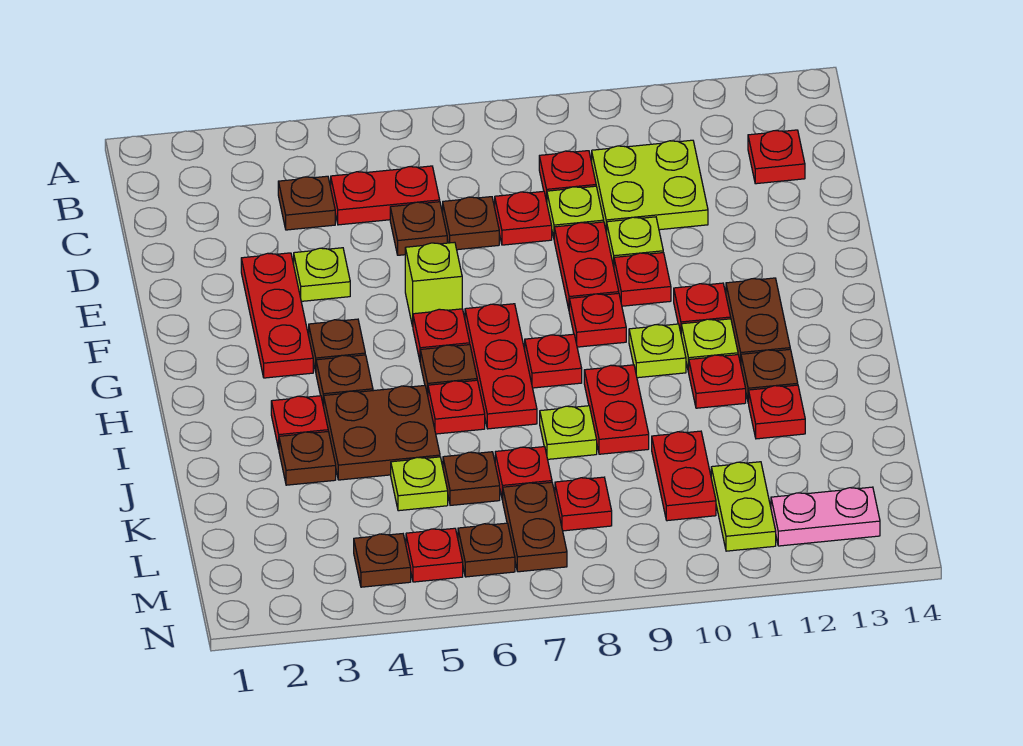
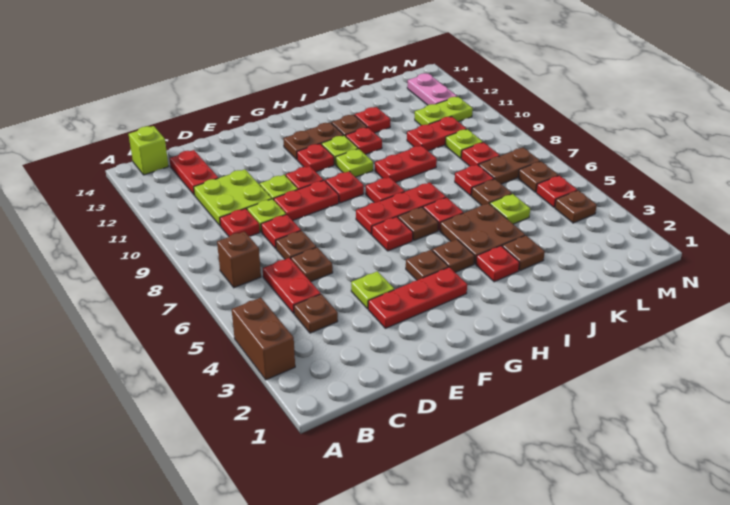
none -> brown brick A3:A4 level 1
none -> brown brick B7 level 1
red plate C13 level 1 -> red plate C12:C13 level 1
lime brick F6 level 1 -> lime brick B14 level 1
lime plate J8 level 1 -> lime plate L9 level 1

